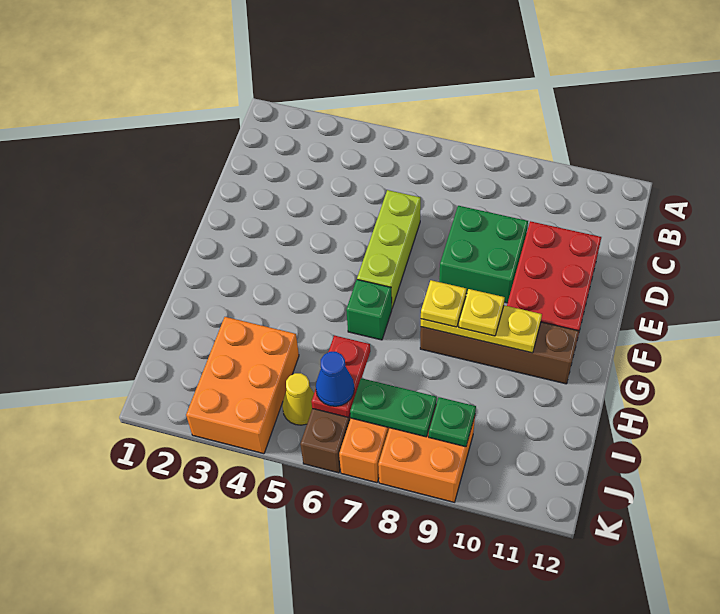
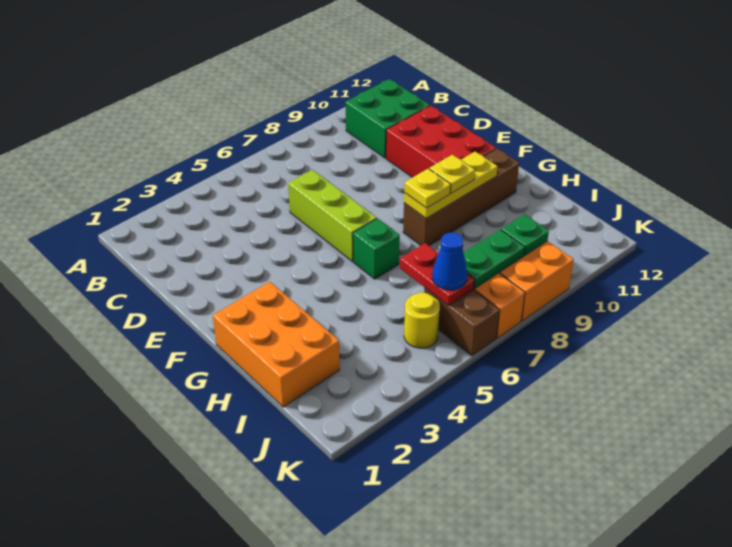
green brick D8:E9 level 1 -> green brick B10:C11 level 1
orange brick I3:K4 level 1 -> orange brick G1:I2 level 1
yellow cone J5 level 1 -> yellow round brick J5 level 1

